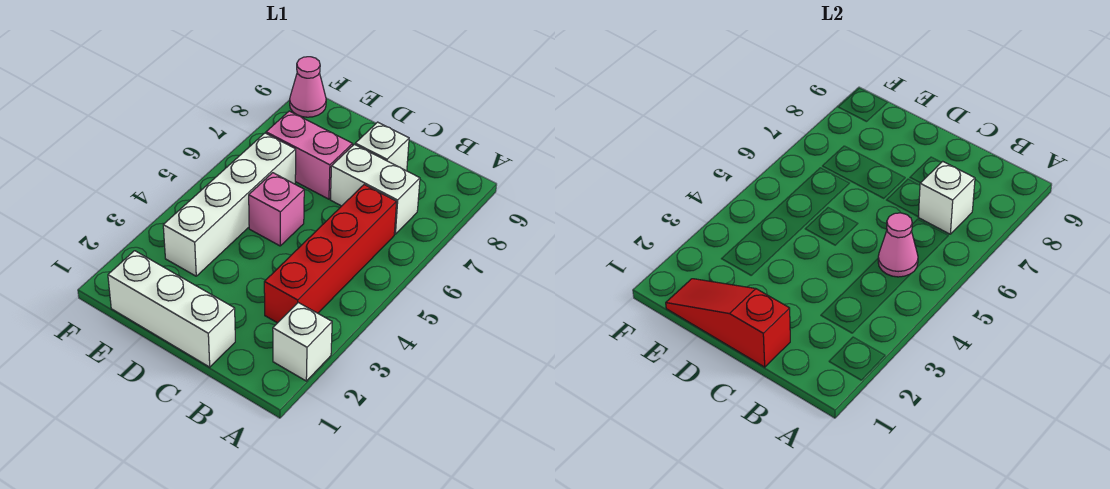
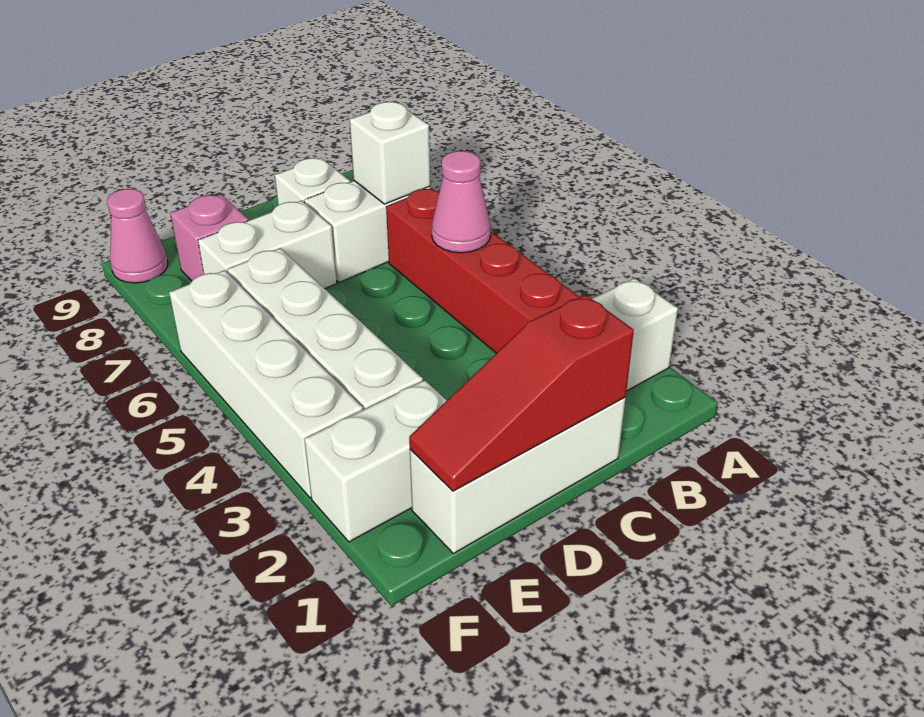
pink brick D5 level 1 -> pink brick E8 level 1
pink brick D7:E7 level 1 -> white brick D7:E7 level 1
none -> white brick E2:F2 level 1
none -> white brick F3:F6 level 1

